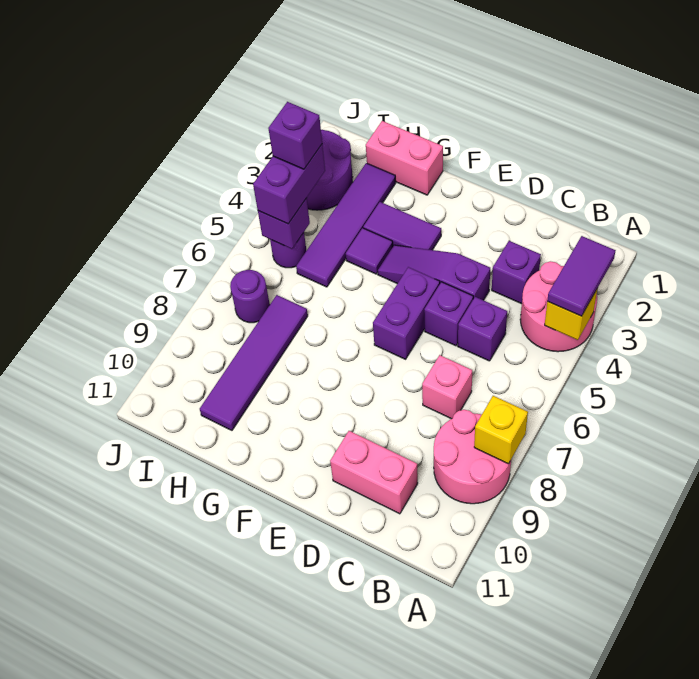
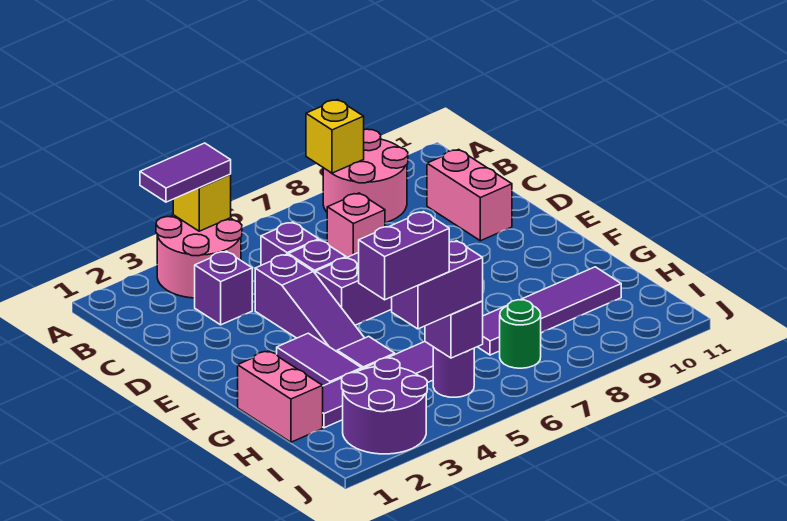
purple brick I4 level 4 -> purple brick I3:I4 level 4
purple round brick I7 level 1 -> green round brick I7 level 1

